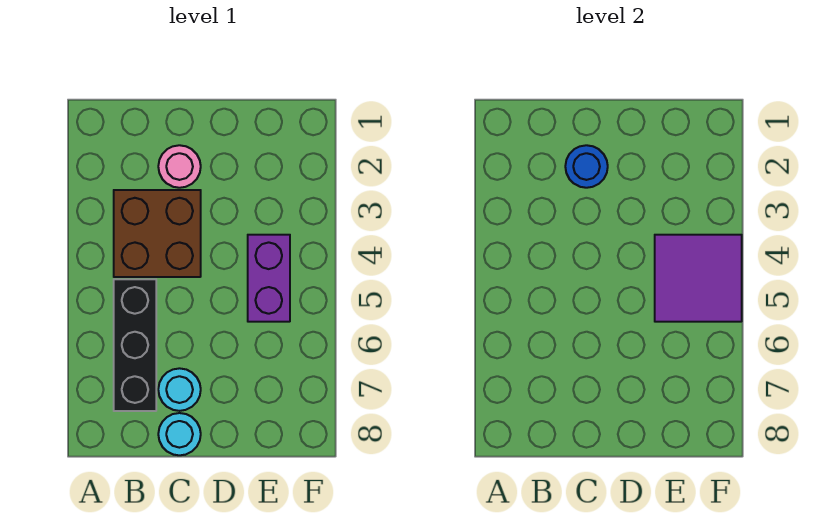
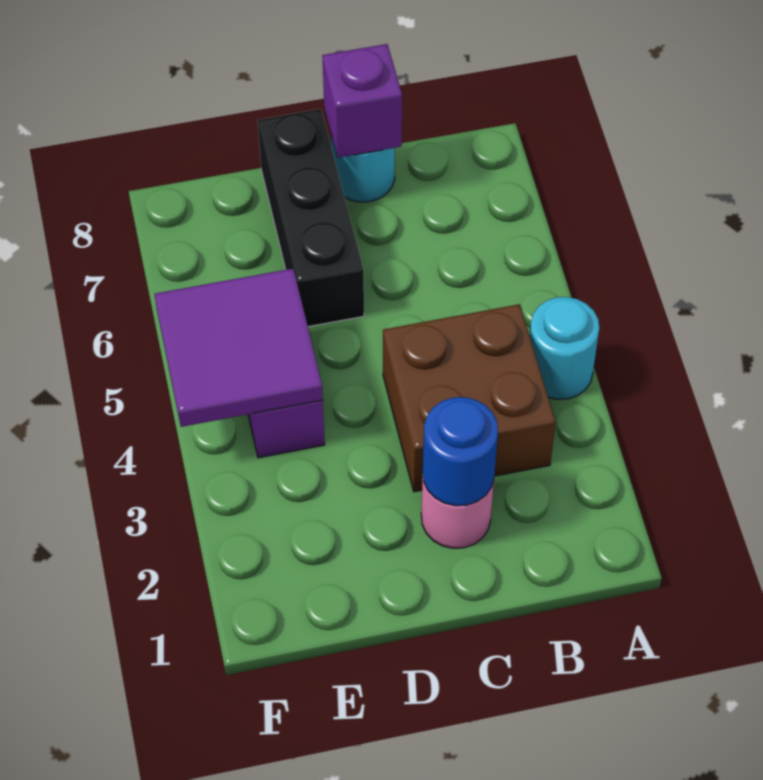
black brick B5:B7 level 1 -> black brick D6:D8 level 1
cyan round brick C7 level 1 -> cyan round brick A4 level 1
none -> purple brick C8 level 2

